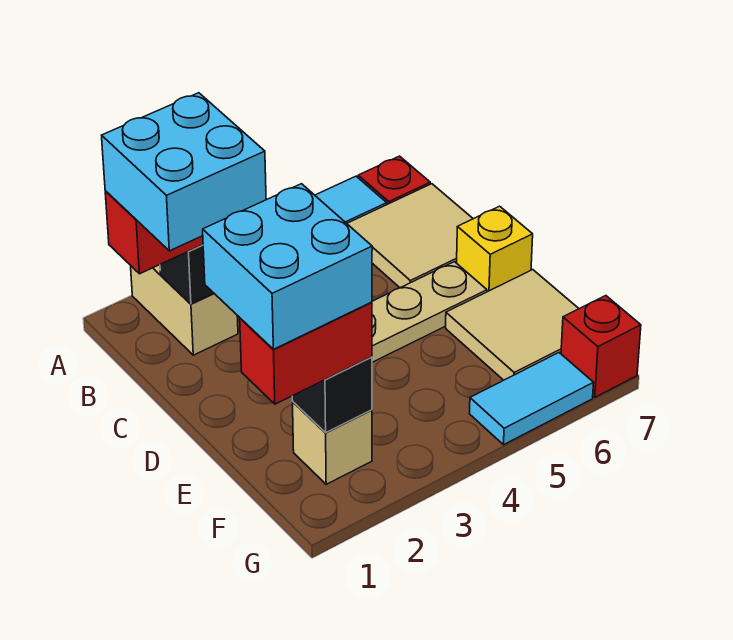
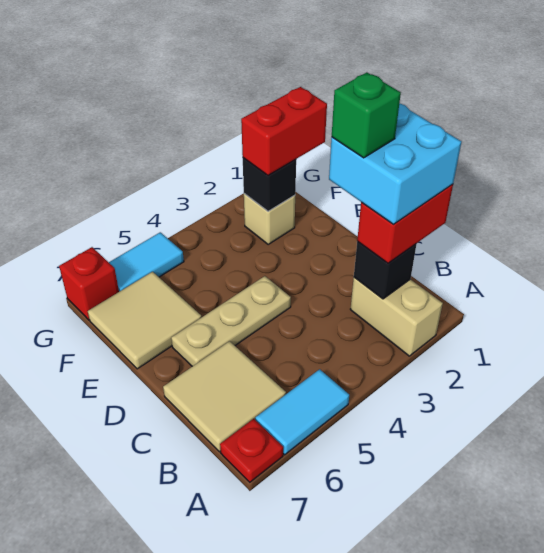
none -> green brick C2 level 5
yellow brick D7 level 1 -> none
cyan brick E1:F2 level 4 -> none

